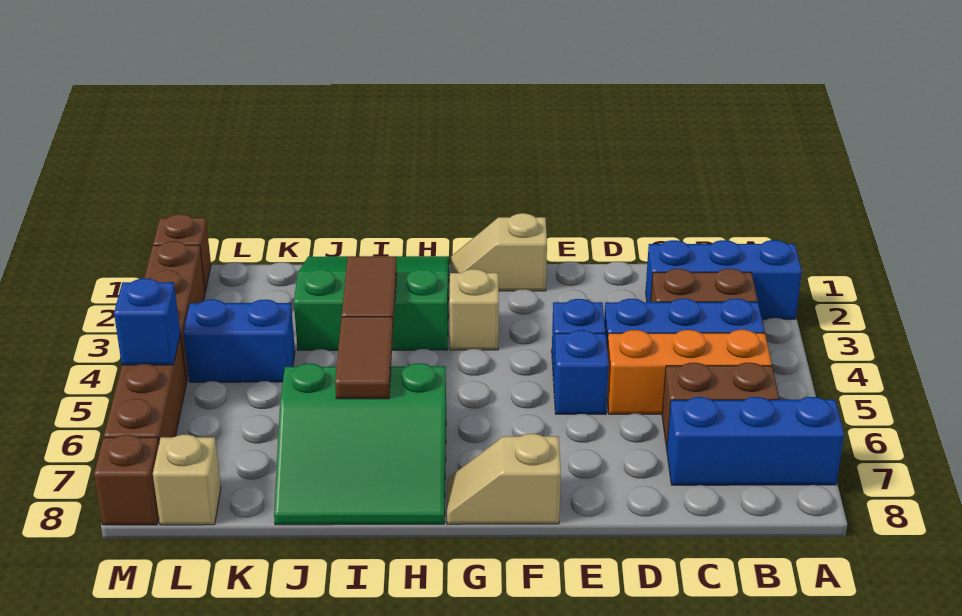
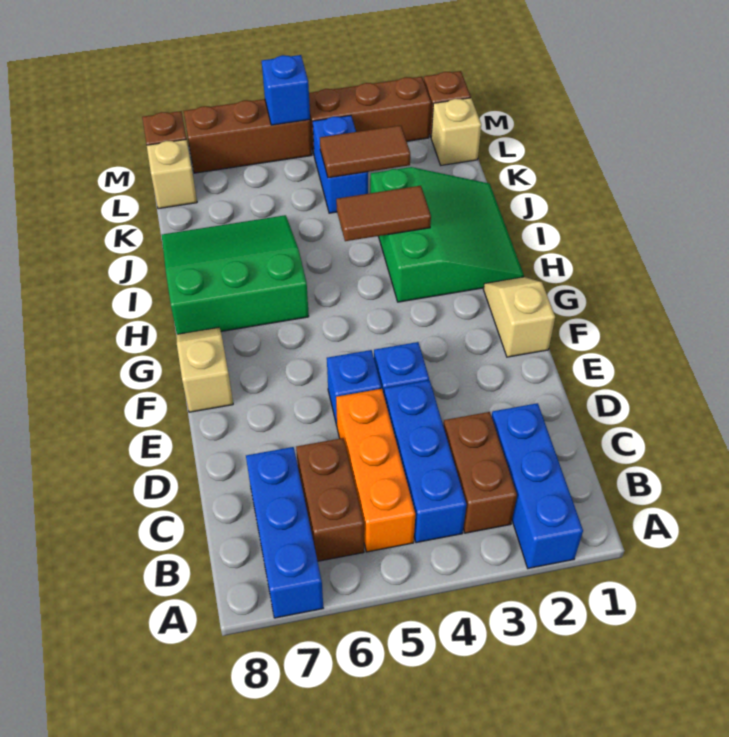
tan brick G3 level 1 -> tan brick L1 level 1
green slope H6:J8 level 1 top 6 -> green slope H6:J8 level 1 top H
brown tile I5:I6 level 2 -> brown tile K3:K4 level 2

